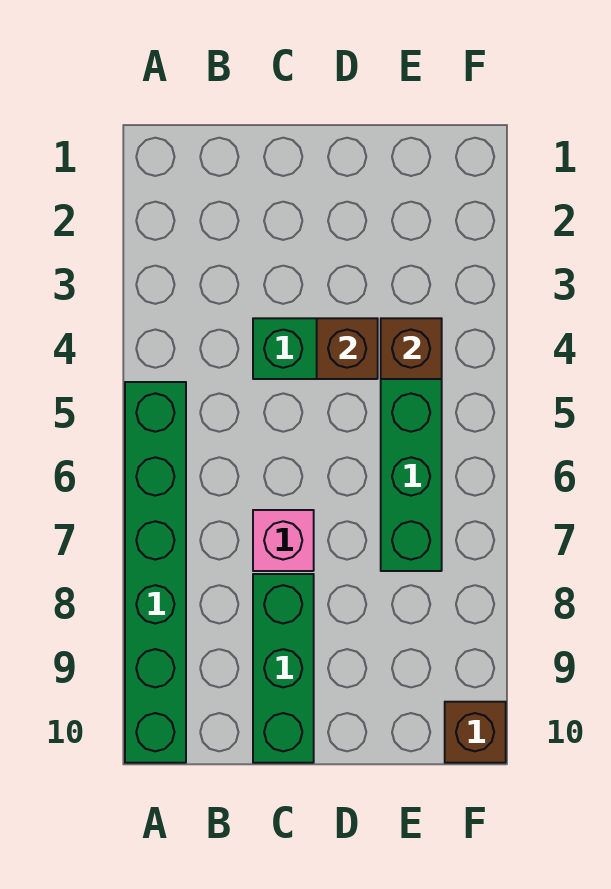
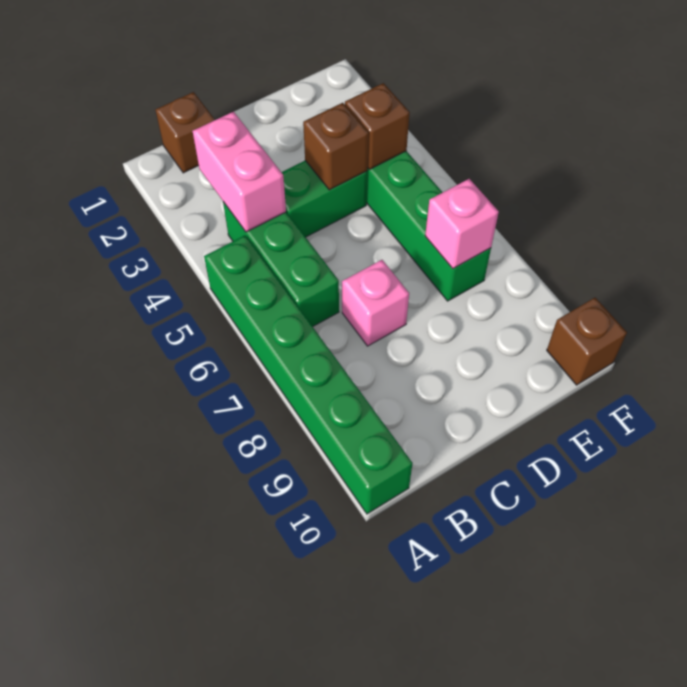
none -> brown brick B1 level 1
none -> pink brick B3:B4 level 2
green brick C8:C10 level 1 -> green brick B4:B6 level 1
none -> pink brick E7 level 2

